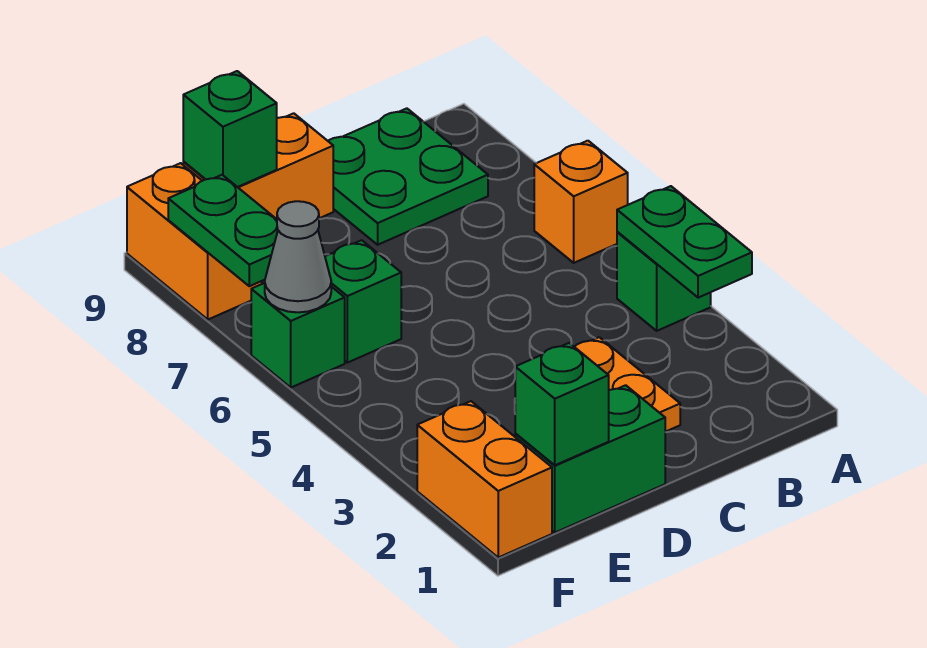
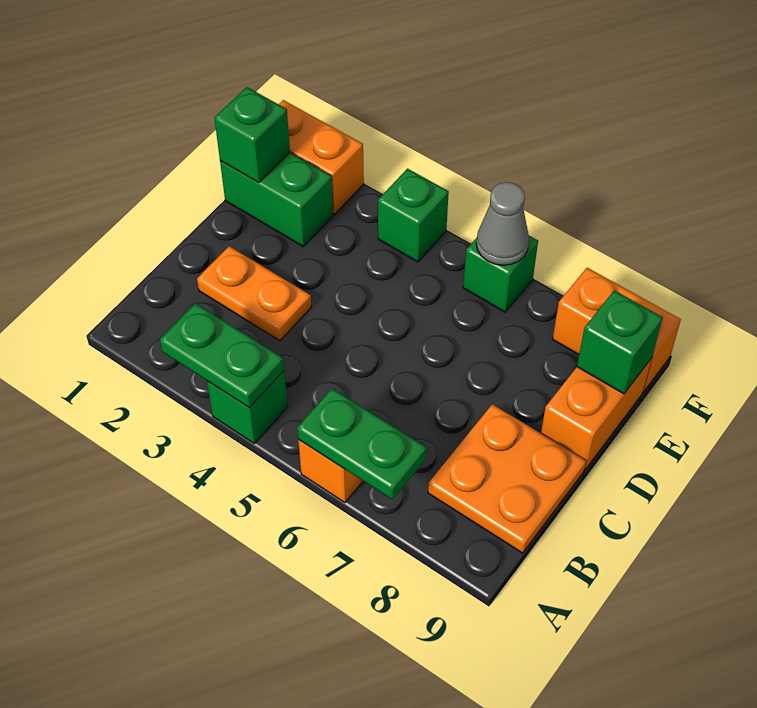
green plate B8:C9 level 1 -> orange plate B8:C9 level 1
green brick D1:E1 level 1 -> green brick E1:E2 level 1
green brick E6 level 1 -> green brick F4 level 1
green plate F7:F8 level 2 -> green plate A6:A7 level 2

